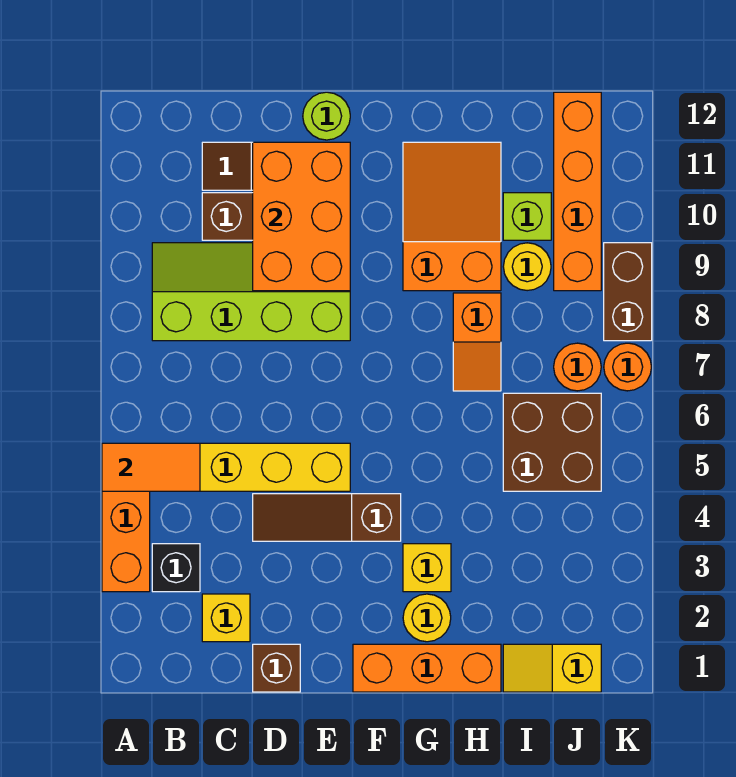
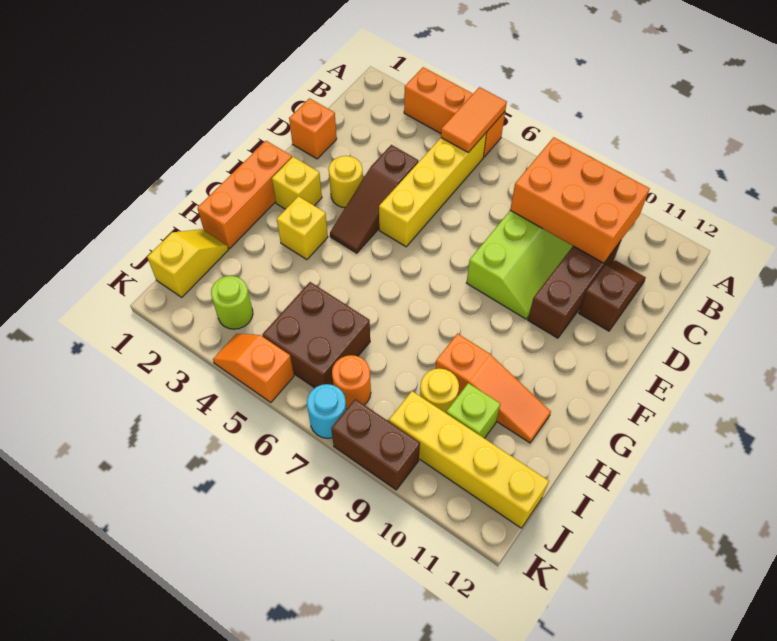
black brick B3 level 1 -> none
yellow brick C2 level 1 -> yellow brick F2 level 1
brown brick D1 level 1 -> orange brick D1 level 1
brown slope D4:F4 level 1 top F -> brown slope D4:F4 level 1 top D
orange brick D9:E11 level 2 -> orange brick B8:C10 level 2
lime round brick E12 level 1 -> lime round brick J3 level 1
yellow round brick G2 level 1 -> yellow round brick E3 level 1
orange slope G9:H11 level 1 top 9 -> orange slope H9:H11 level 1 top 9
orange slope H7:H8 level 1 top 8 -> orange slope K4:K5 level 1 top 5
orange brick J9:J12 level 1 -> yellow brick J9:J12 level 1
orange round brick K7 level 1 -> cyan round brick K7 level 1

